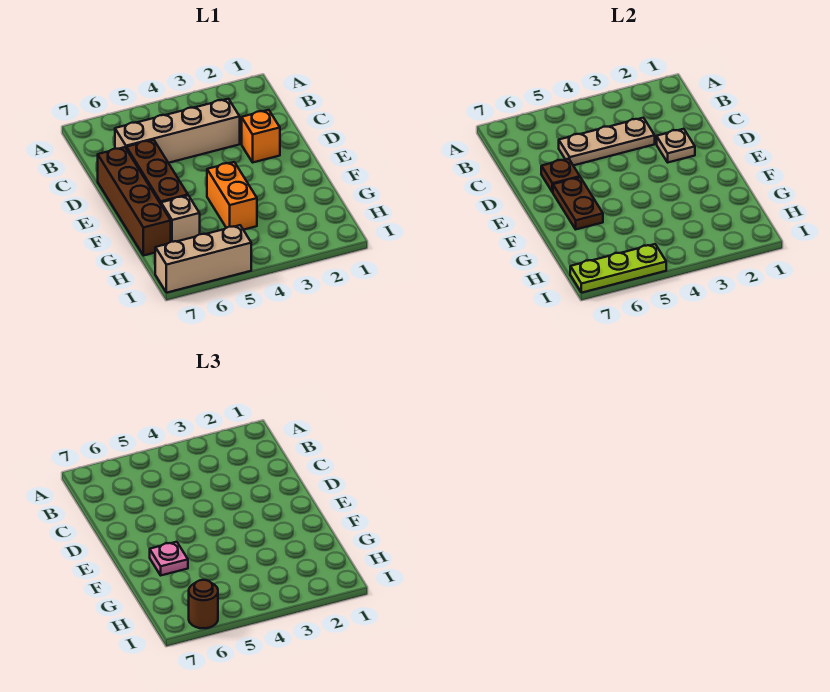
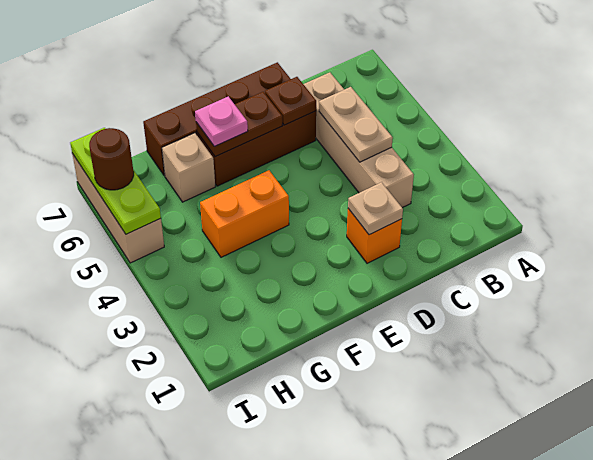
tan plate C3:C5 level 2 -> tan plate C4:C5 level 2

